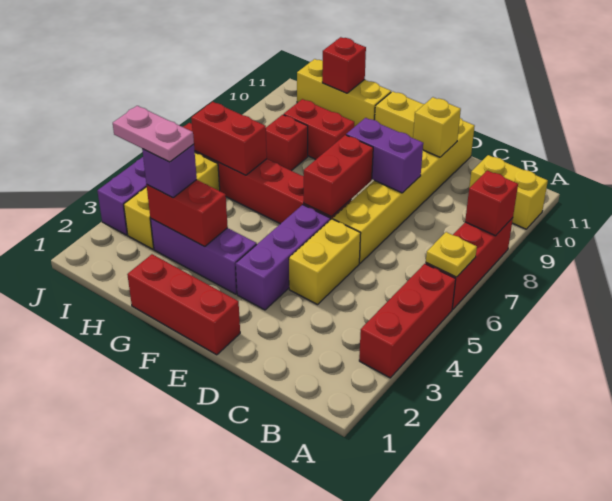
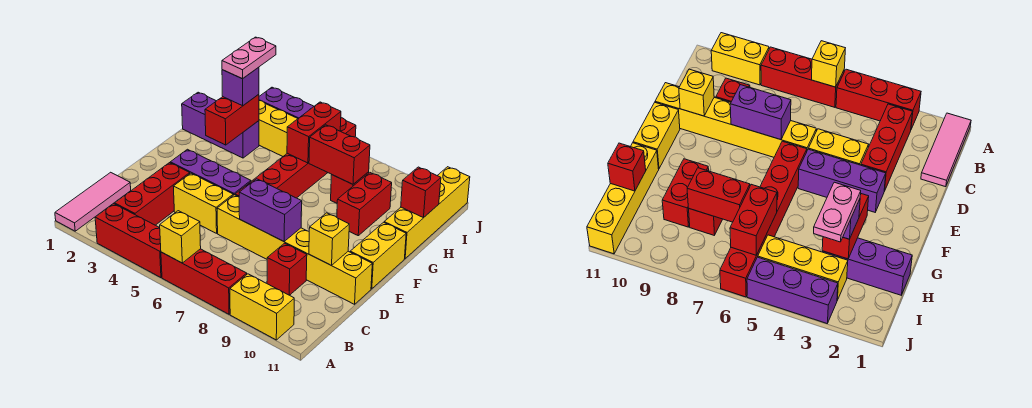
none -> pink tile A1:C1 level 1
yellow plate A6 level 2 -> yellow brick A6 level 2
red brick A8 level 2 -> red brick C9 level 1
yellow brick A10:B10 level 1 -> yellow brick A9:A10 level 1
purple brick D8:E8 level 2 -> purple brick D7:D8 level 2
red brick E1:G1 level 1 -> red brick B3:D3 level 1
red brick E6:E7 level 2 -> red brick H7:H8 level 2
purple brick F3:H3 level 1 -> purple brick H1:H3 level 1
yellow brick G11:I11 level 1 -> yellow brick G11:J11 level 1

